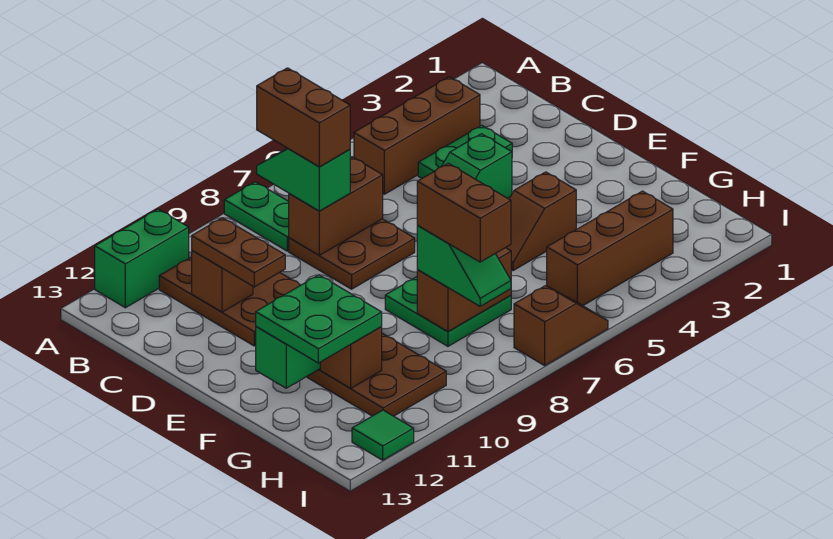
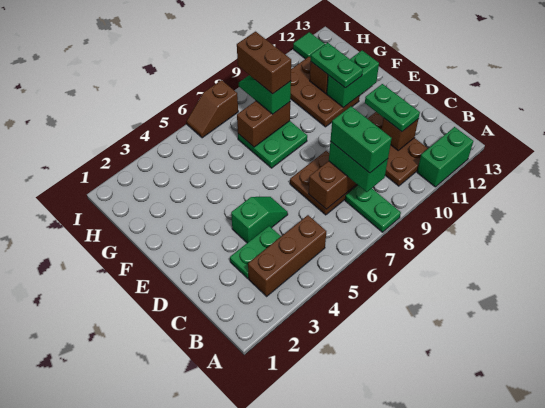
green slope B8:C8 level 3 top C -> green brick B8:C8 level 3
brown brick B8:C8 level 4 -> green brick B8:C8 level 4
brown plate C11:D11 level 3 -> green plate C11:D11 level 3
brown slope F4:F5 level 1 top 4 -> none
green plate F11:G12 level 3 -> green plate F11:G11 level 3
brown brick H3:H5 level 1 -> none

